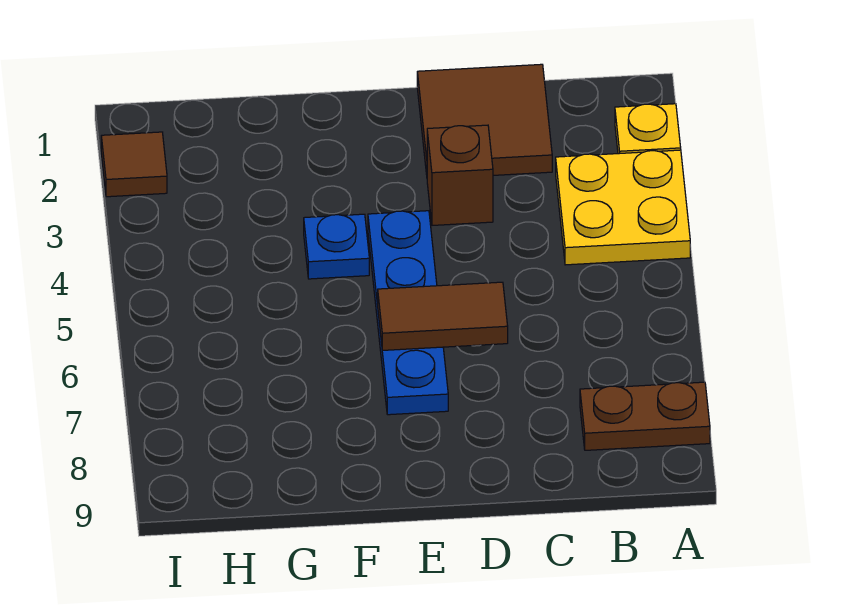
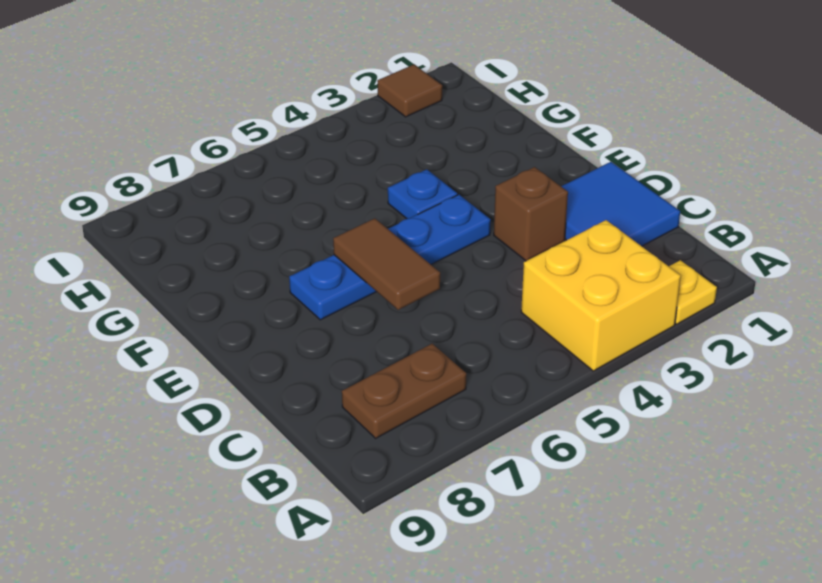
yellow plate A3:B4 level 1 -> yellow brick A3:B4 level 1
brown plate A8:B8 level 1 -> brown plate B7:B8 level 1
brown tile C1:D2 level 1 -> blue tile C1:D2 level 1

